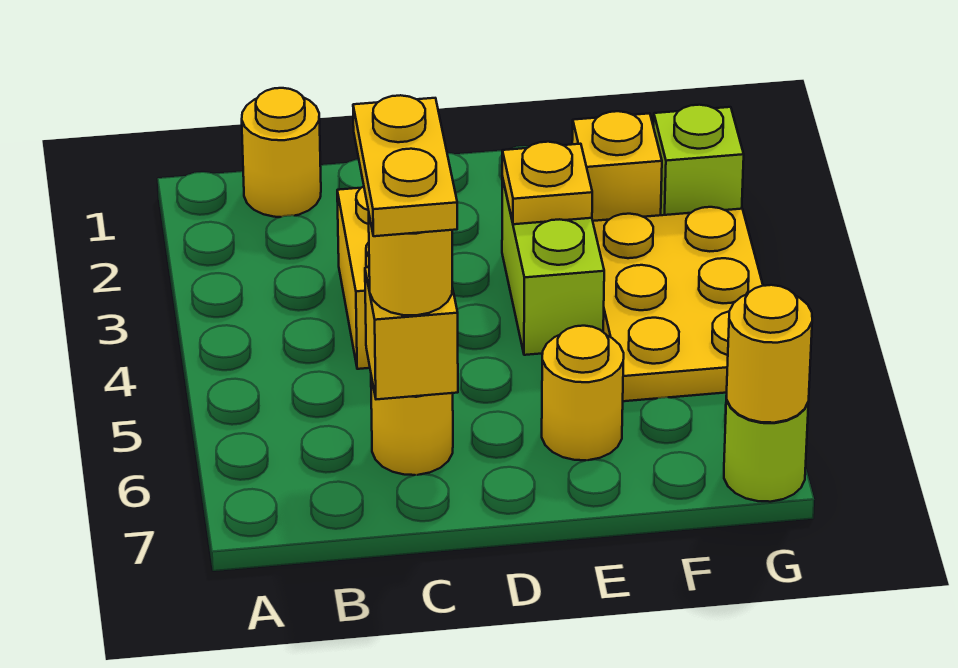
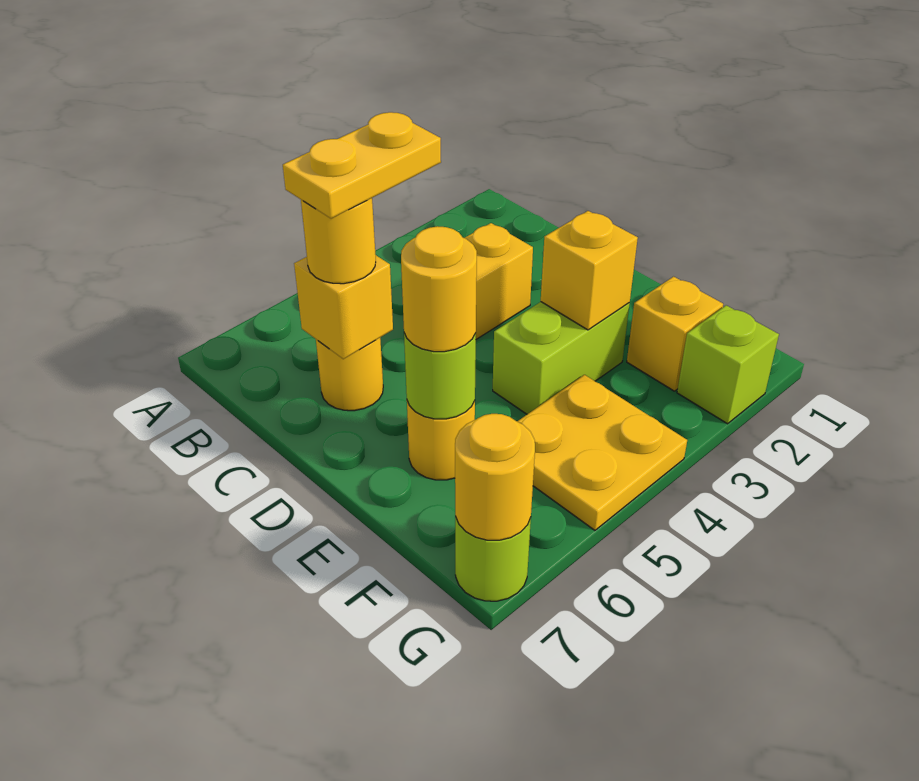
yellow round brick B1 level 1 -> yellow round brick E6 level 3
yellow plate E3 level 2 -> yellow brick E3 level 2
none -> lime round brick E6 level 2
yellow plate F3:G5 level 1 -> yellow plate F4:G5 level 1

